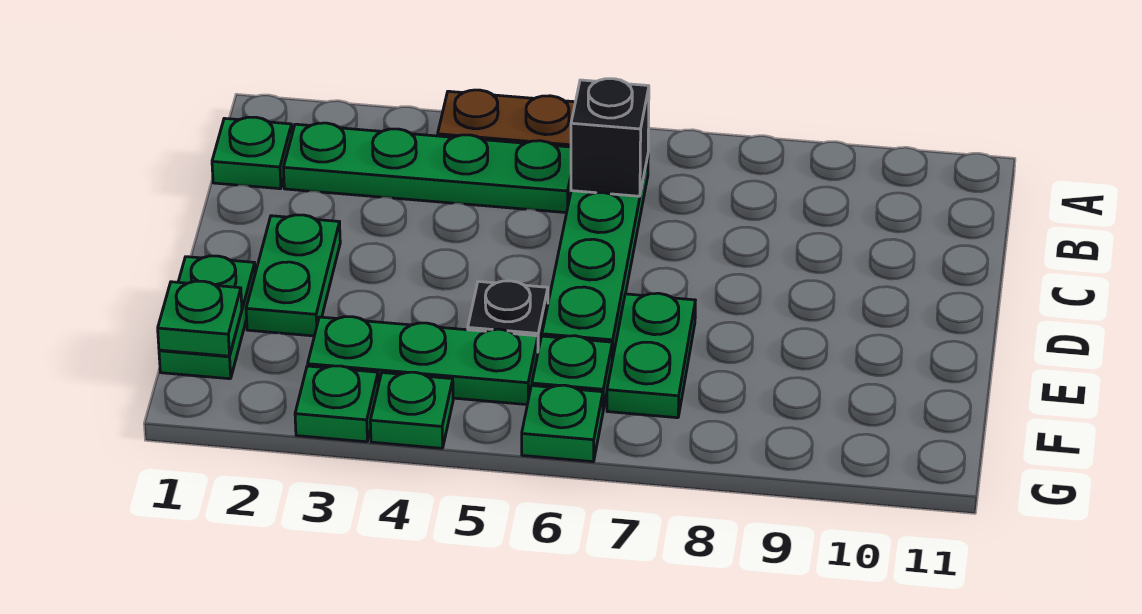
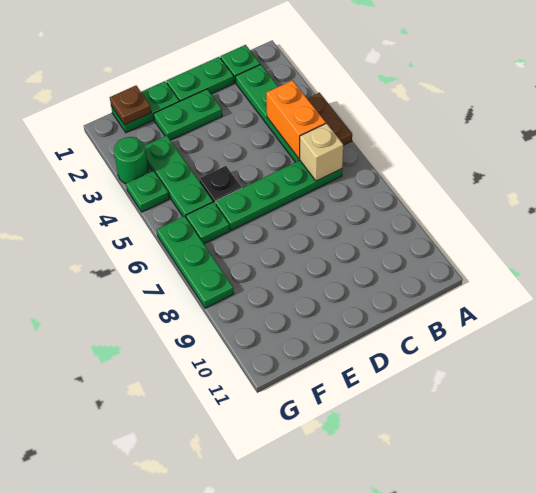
none -> orange brick B4:B5 level 2
black brick B6 level 2 -> tan brick B6 level 2
green plate E7:F7 level 1 -> green plate C1:D1 level 1
green plate F1 level 2 -> brown plate F1 level 2
green plate G3 level 1 -> green round brick G3 level 1
green plate G6 level 1 -> green plate G6:G8 level 1

